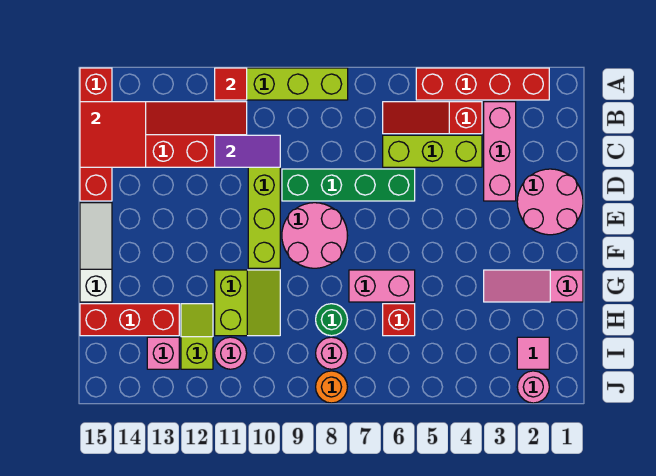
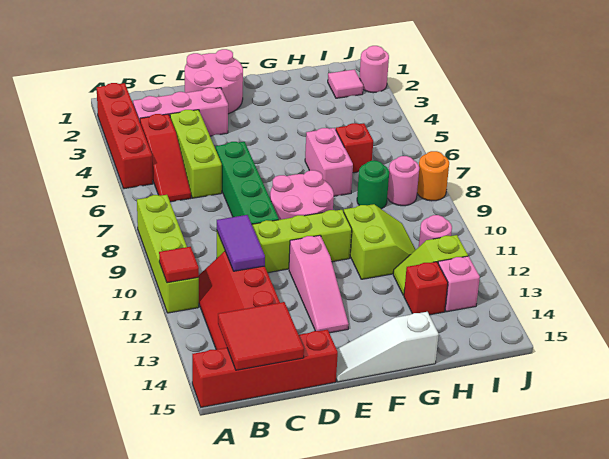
pink slope G1:G3 level 1 top 1 -> pink slope E11:E13 level 1 top 11
lime slope G10:H11 level 1 top 11 -> lime slope G10:H11 level 1 top G
red brick H13:H15 level 1 -> red brick H13 level 1

